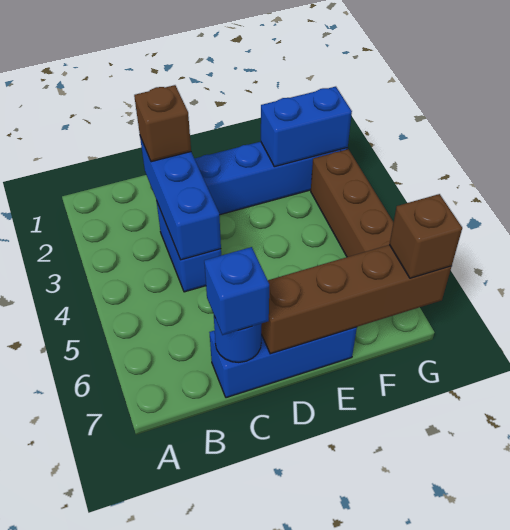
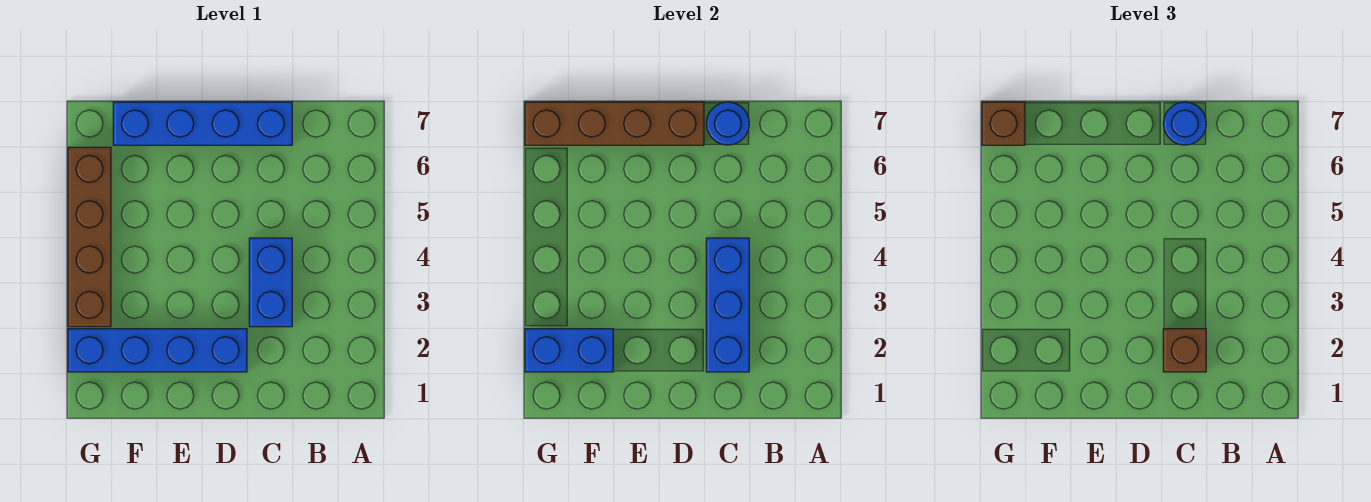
blue brick C7:E7 level 1 -> blue brick C7:F7 level 1
blue brick C7 level 3 -> blue round brick C7 level 3

